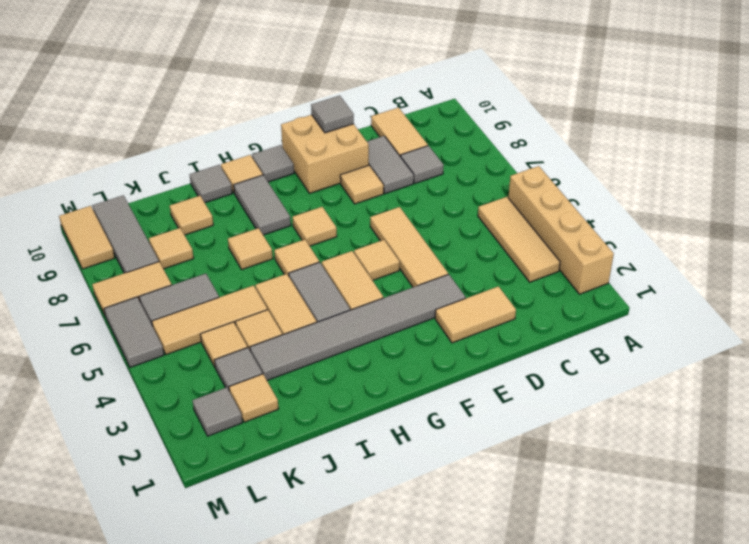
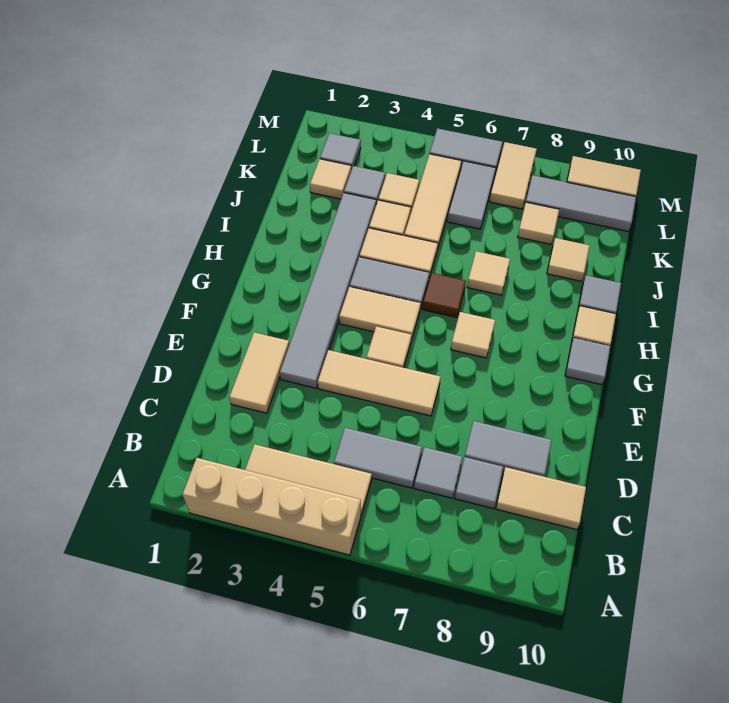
tan tile E8 level 1 -> none
tan brick E9:F10 level 1 -> none
grey tile E10 level 2 -> grey tile C7 level 1
tan tile H6 level 1 -> brown tile H6 level 1
grey tile H8:H9 level 1 -> grey tile C5:C6 level 1

